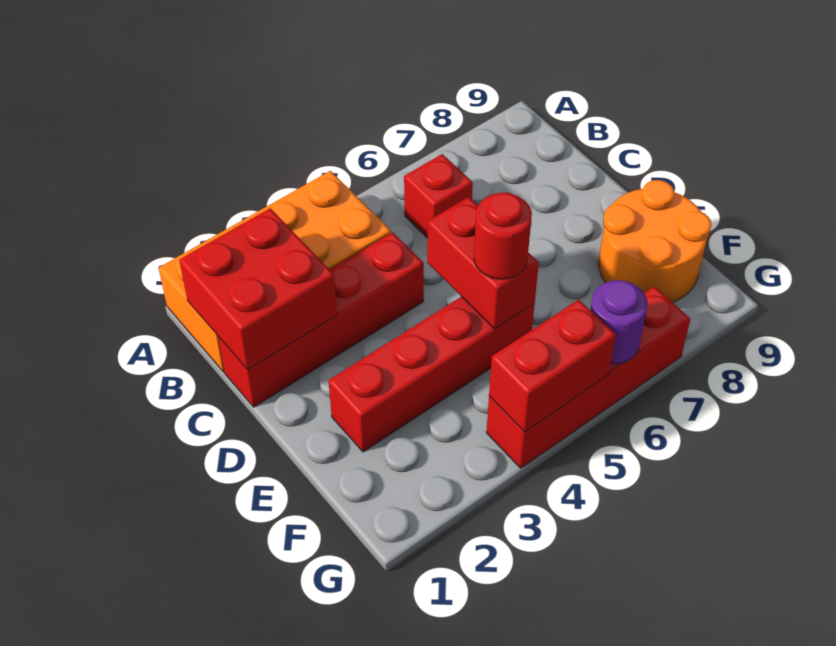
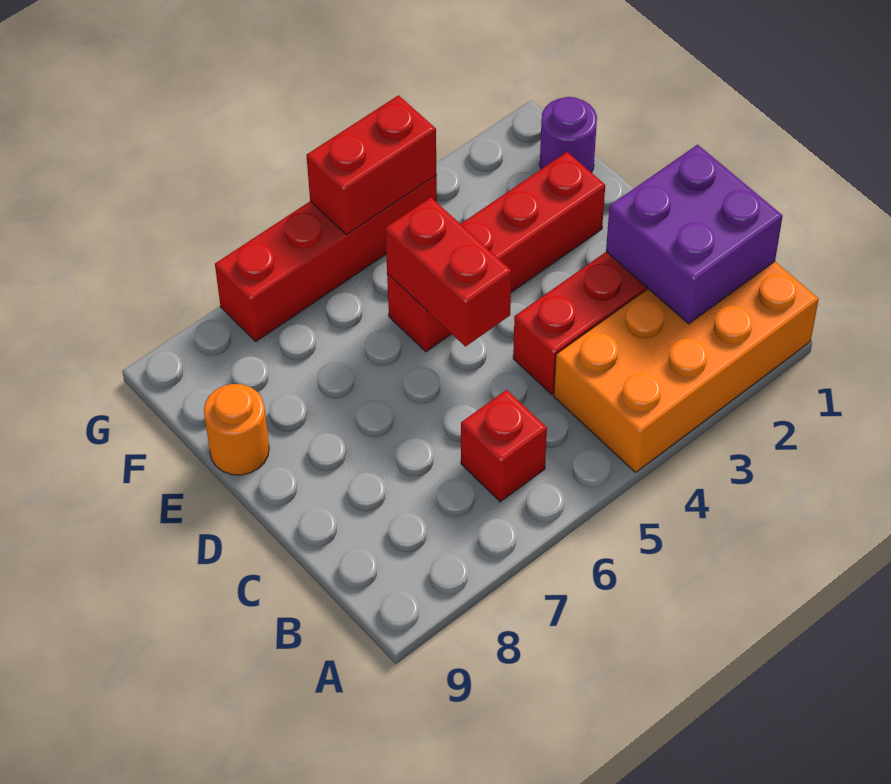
red brick B1:C2 level 2 -> purple brick B1:C2 level 2
red round brick E5 level 3 -> none
orange round brick E8:F9 level 1 -> orange round brick E9 level 1
purple round brick G6 level 2 -> purple round brick F1 level 1

